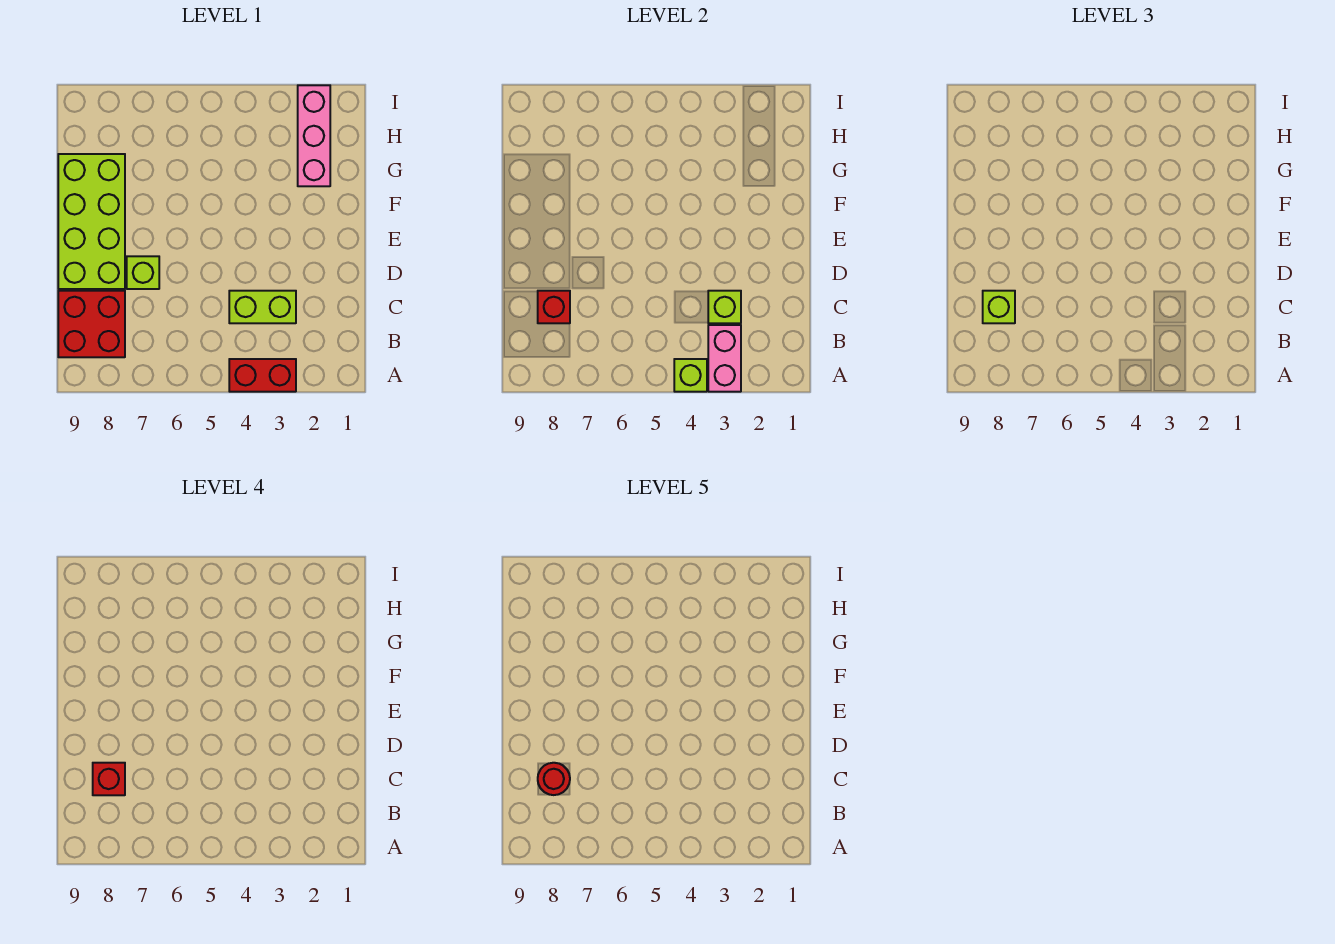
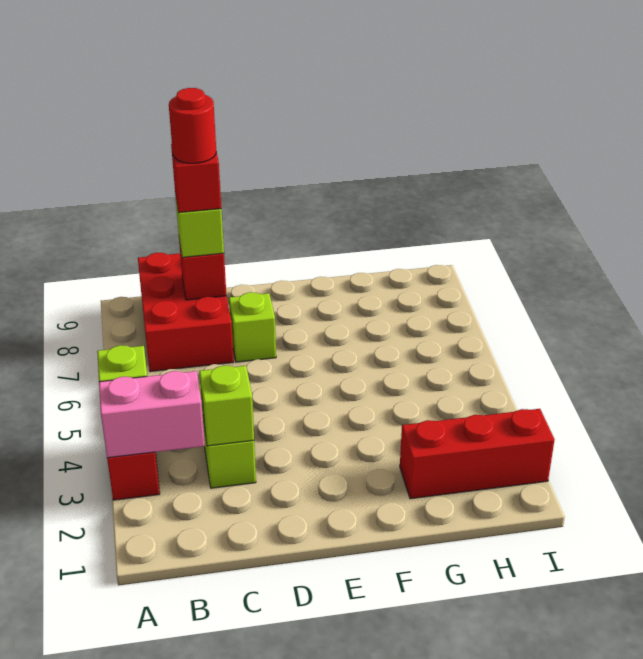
red brick B8:C9 level 1 -> red brick B7:C9 level 1
lime brick D8:G9 level 1 -> none
pink brick G2:I2 level 1 -> red brick G2:I2 level 1

